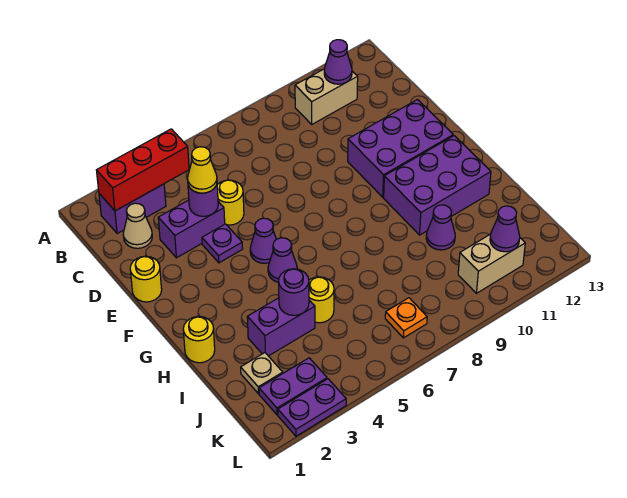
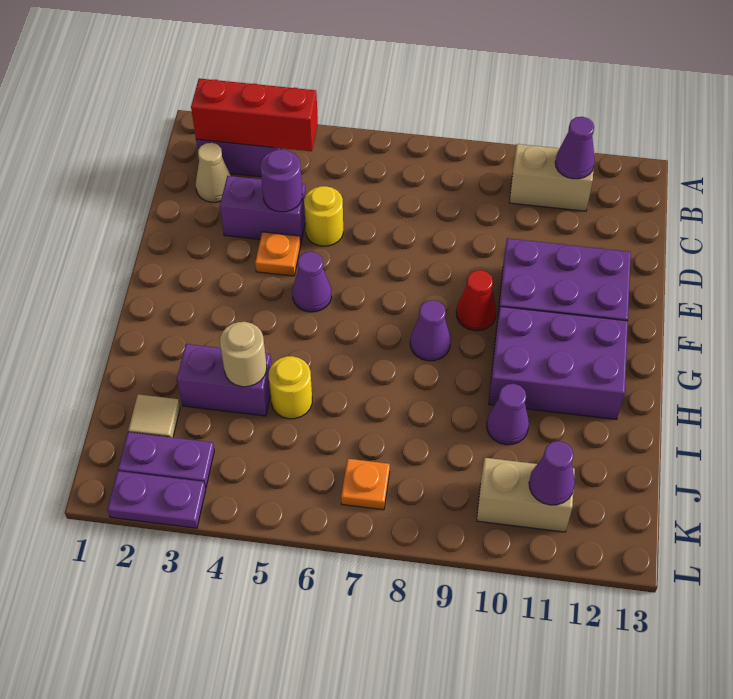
yellow cone D4 level 3 -> none
yellow round brick E1 level 1 -> none
purple plate E4 level 1 -> orange plate E4 level 1
none -> red cone F9 level 1
purple cone G5 level 1 -> purple cone G8 level 1
yellow round brick H1 level 1 -> none
purple round brick I4 level 2 -> tan round brick I4 level 2
tan plate J2 level 1 -> tan tile J2 level 1

